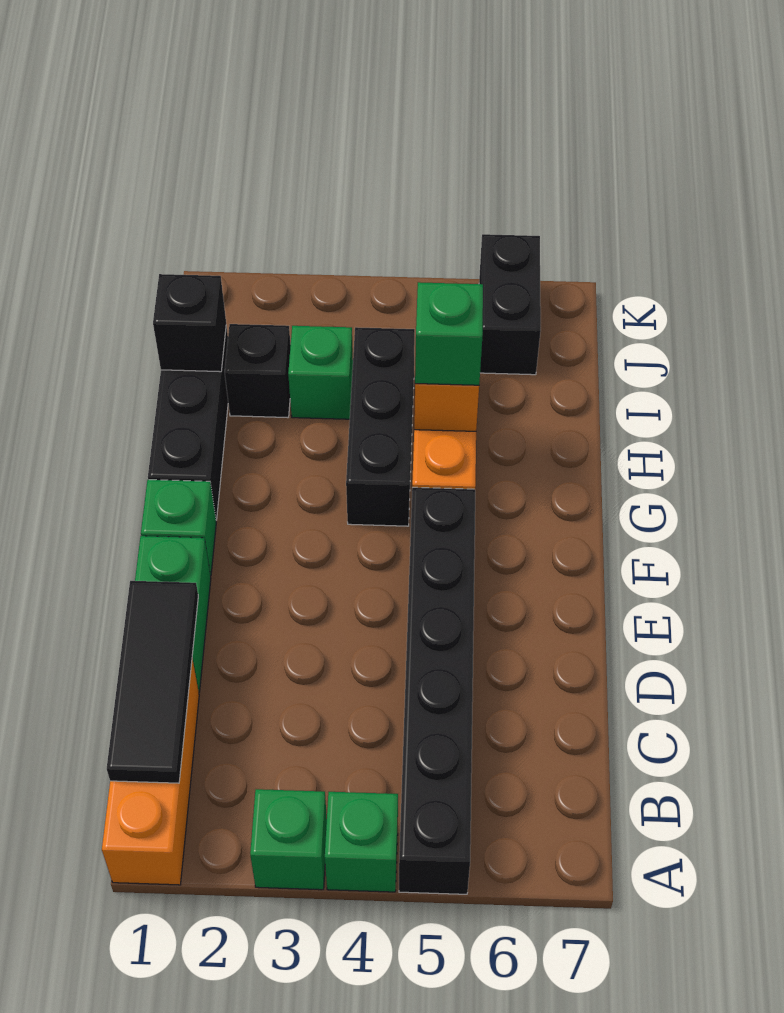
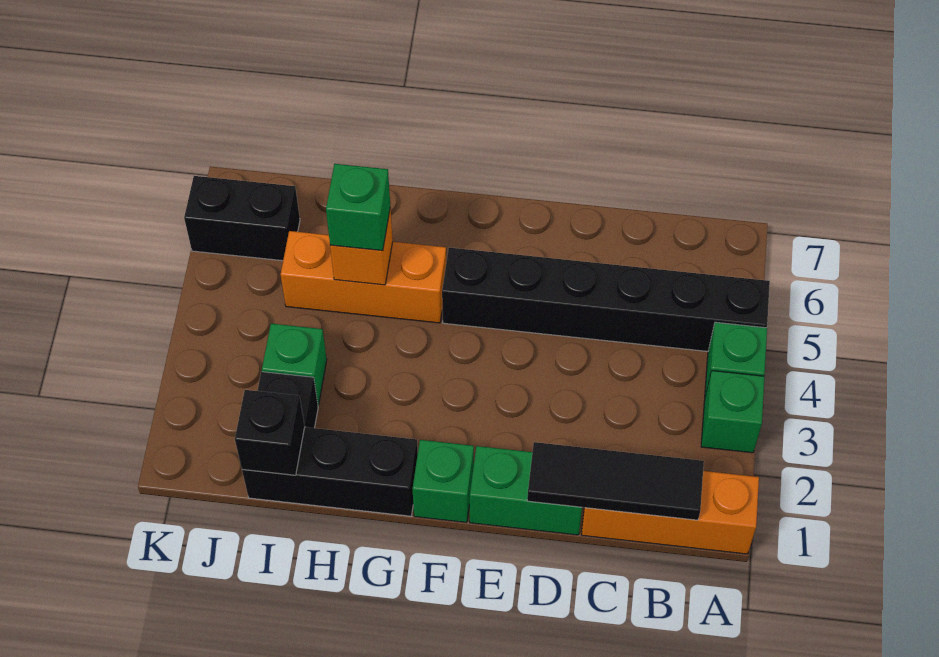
black brick G4:I4 level 1 -> none

